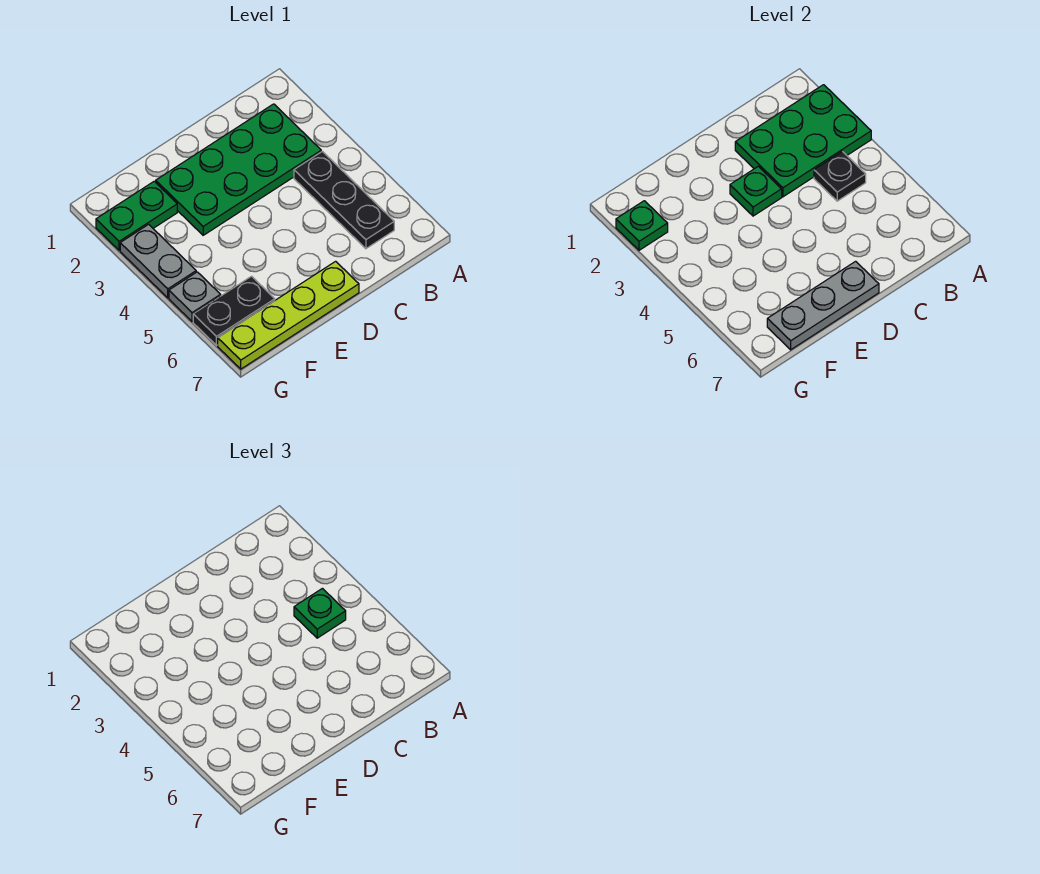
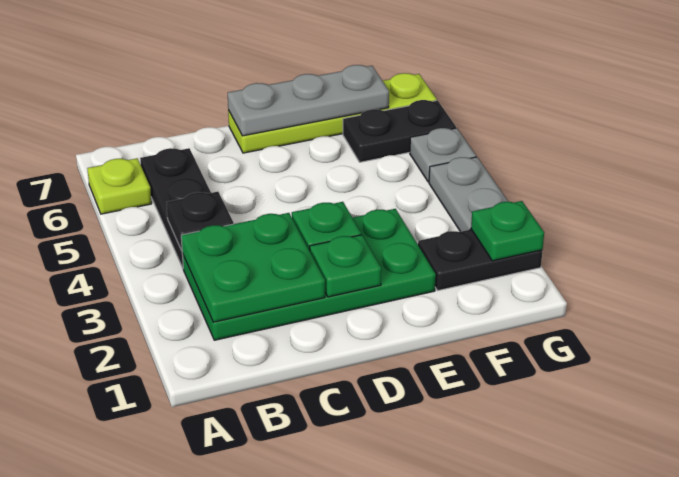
green plate A2:C3 level 2 -> green plate B2:C3 level 2
none -> lime plate A6 level 1
green plate B4 level 3 -> green plate D2 level 2
green plate F2:G2 level 1 -> black plate F2:G2 level 1

